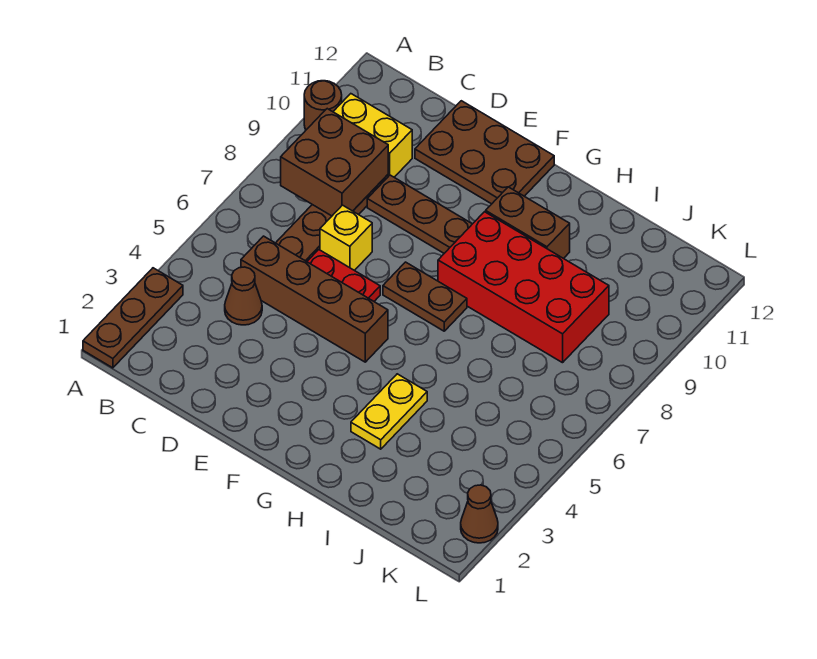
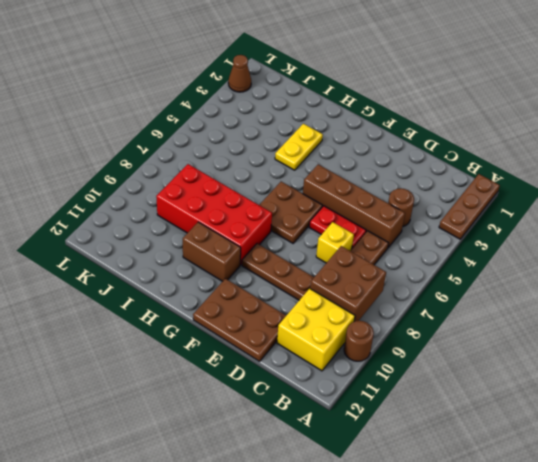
yellow brick B10:C10 level 1 -> yellow brick B10:C11 level 1
brown cone C4 level 1 -> brown round brick C4 level 1
brown plate F7:G7 level 1 -> brown plate F6:G7 level 1

